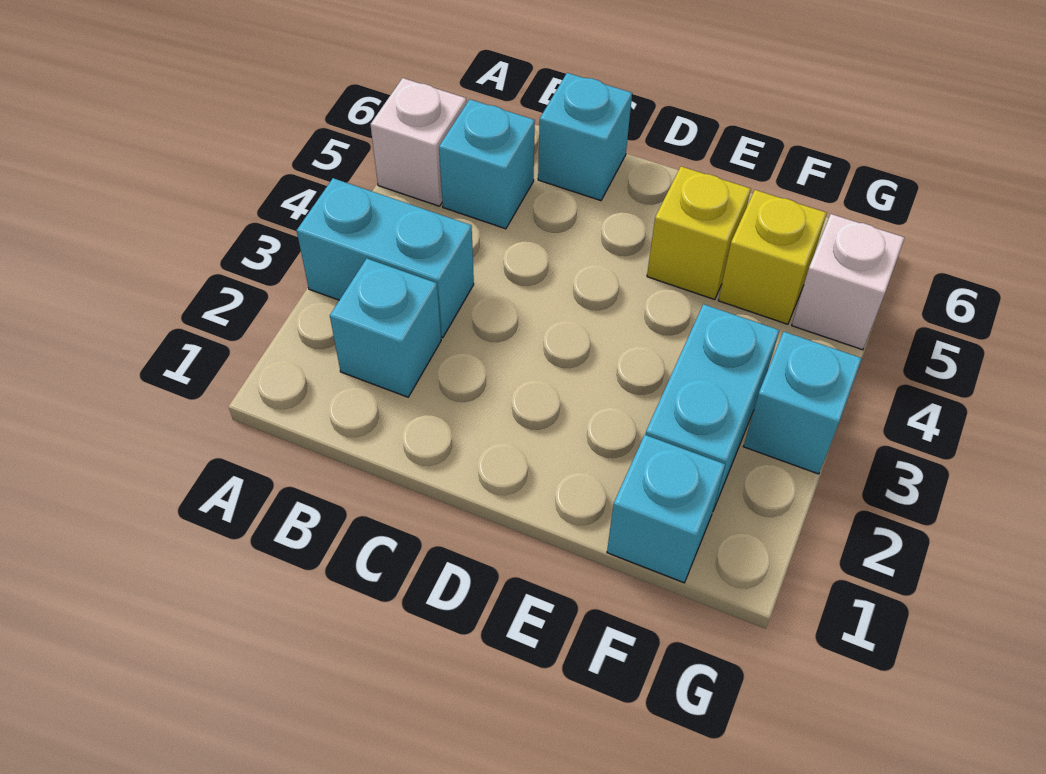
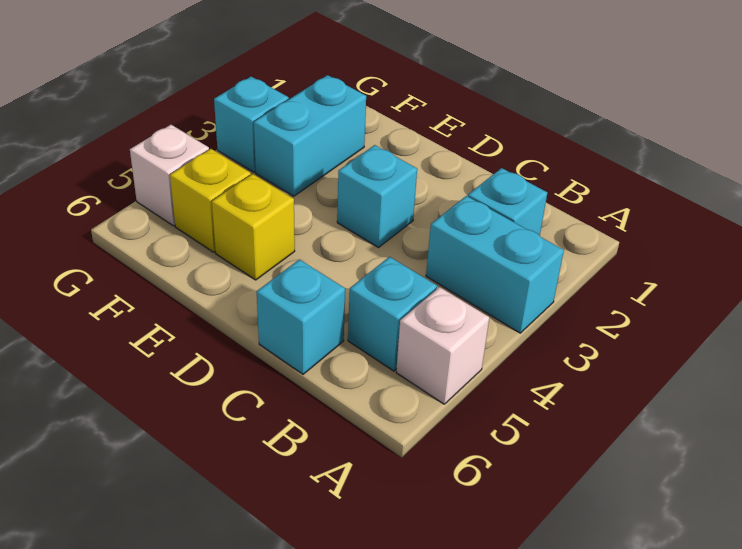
cyan brick F1 level 1 -> cyan brick D3 level 1

